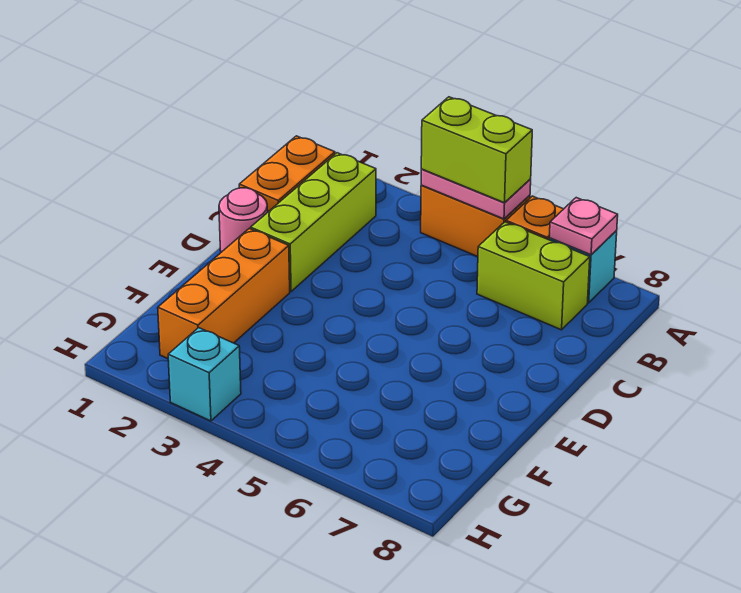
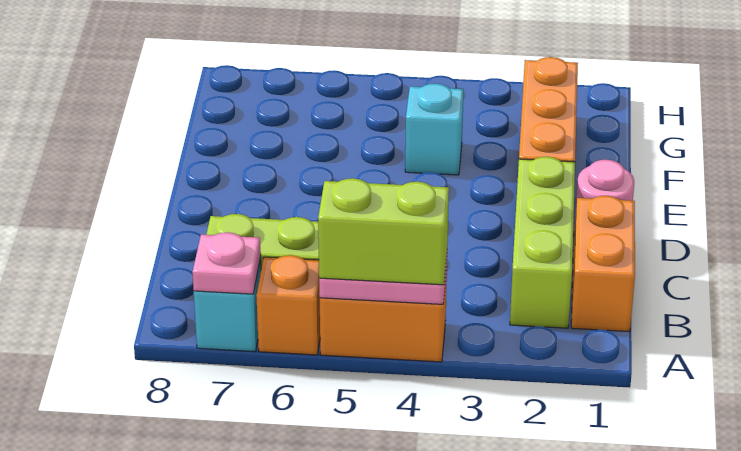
cyan brick H3 level 1 -> cyan brick F4 level 1

